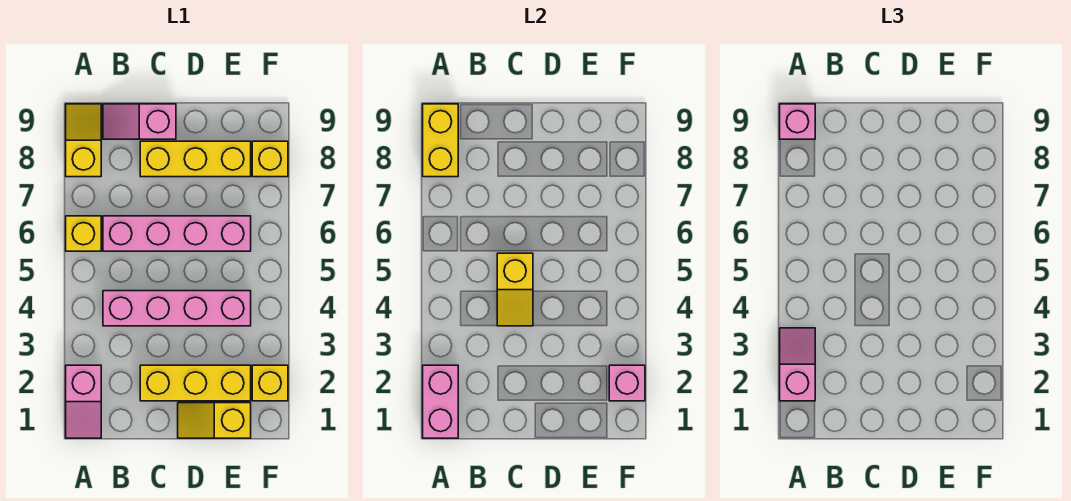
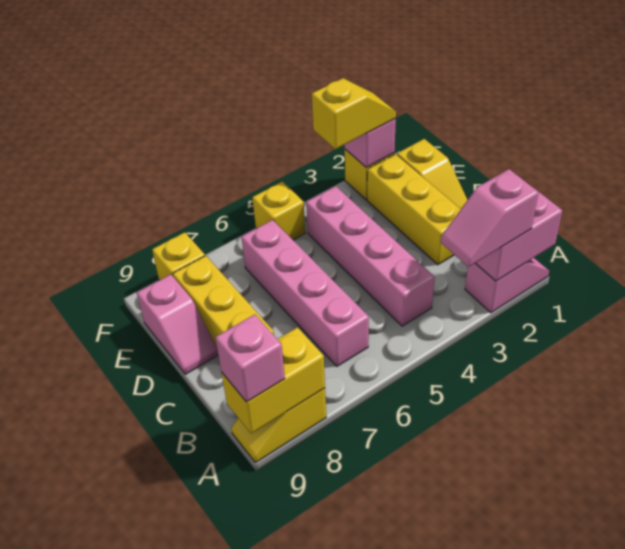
yellow brick A6 level 1 -> yellow brick F5 level 1
pink slope B9:C9 level 1 top C -> pink slope D9:E9 level 1 top E
yellow slope C4:C5 level 2 top 5 -> yellow slope F2:F3 level 3 top 3

